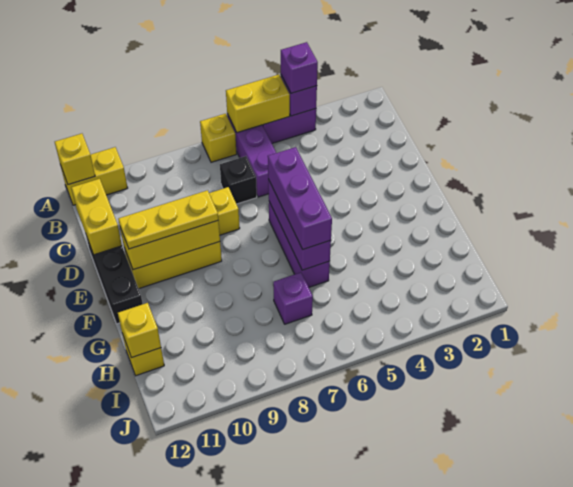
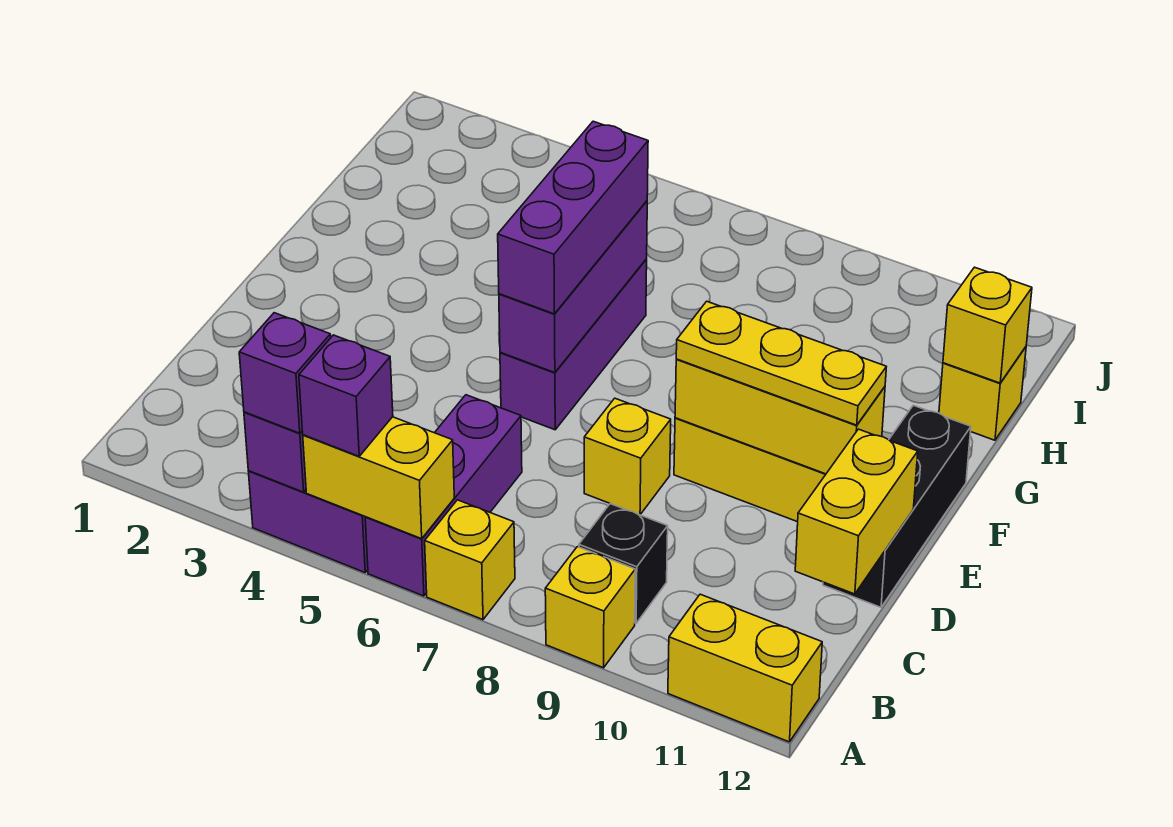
yellow brick A12 level 2 -> yellow brick A9 level 1
black brick C7 level 1 -> black brick B9 level 1
purple brick H7 level 1 -> purple brick A5 level 3

